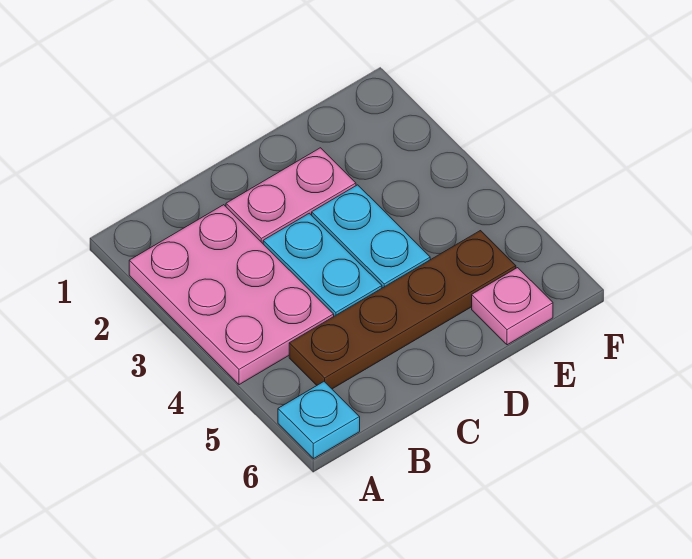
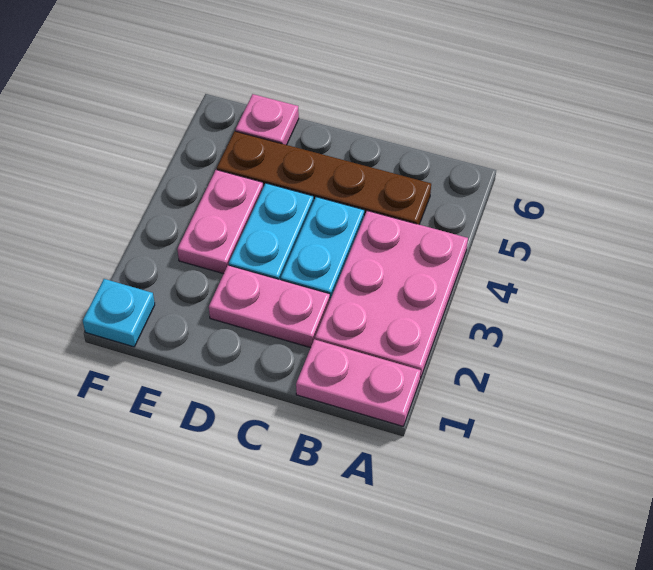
none -> pink plate A1:B1 level 1
cyan plate A6 level 1 -> cyan plate F1 level 1
none -> pink plate E3:E4 level 1

